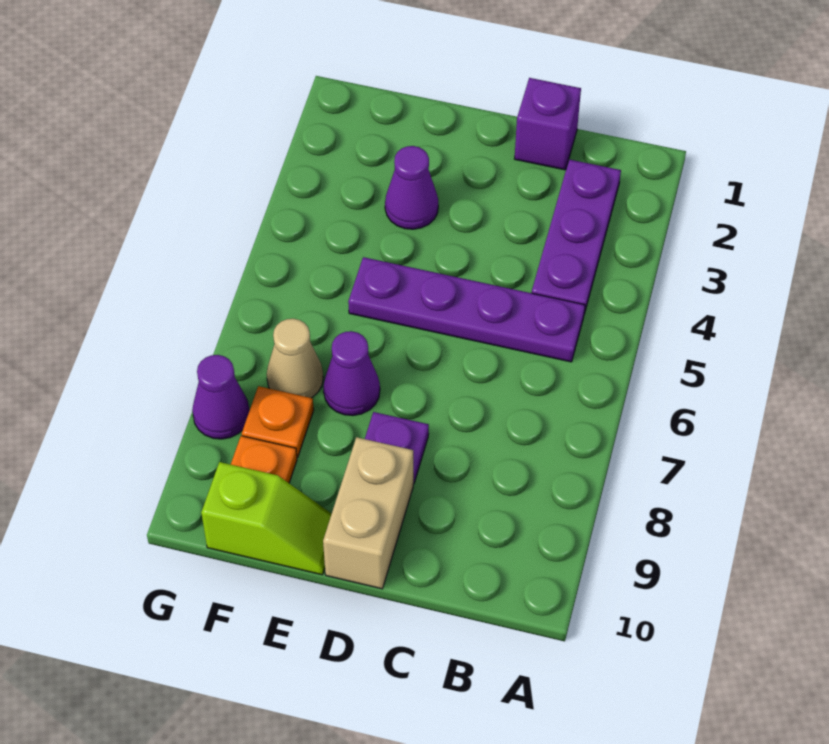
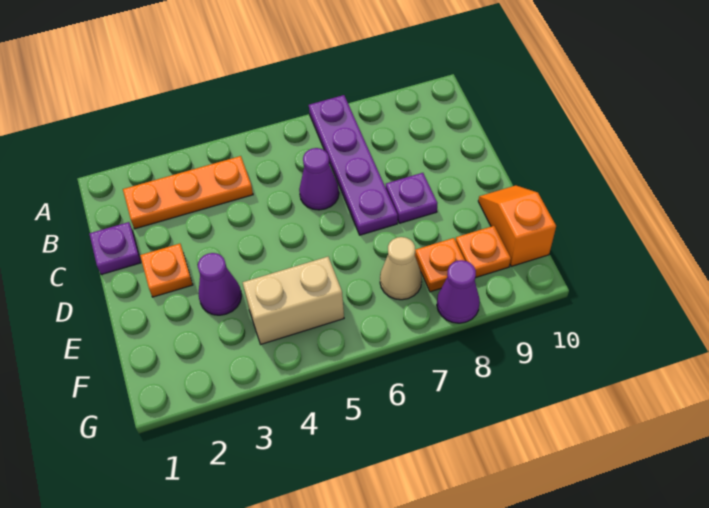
purple plate B2:B4 level 1 -> orange plate B2:B4 level 1
purple plate B5:E5 level 1 -> purple plate A7:D7 level 1
purple brick C1 level 1 -> purple plate C1 level 1
none -> orange plate D2 level 1
tan brick D9:D10 level 1 -> tan brick F4:F5 level 1
purple cone E7 level 1 -> purple cone C6 level 1
lime slope E10:F10 level 1 top F -> orange slope E10:F10 level 1 top F

